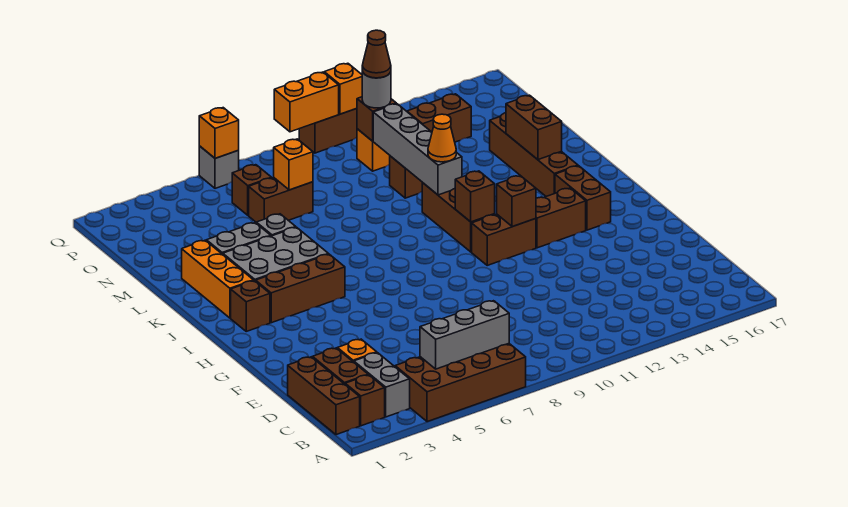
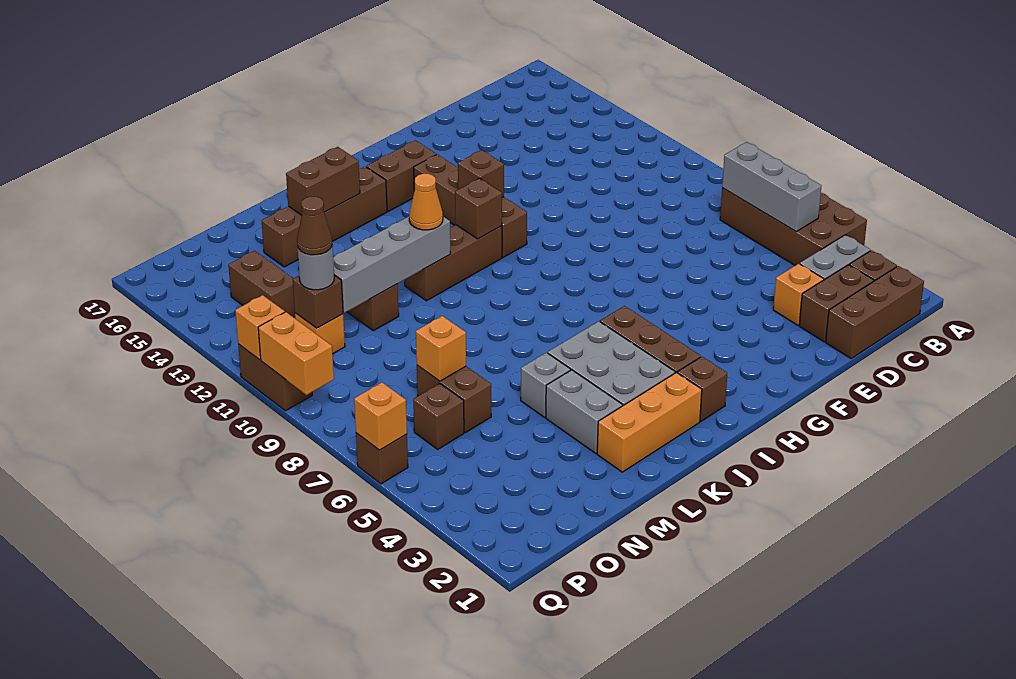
grey brick Q6 level 1 -> brown brick Q6 level 1

